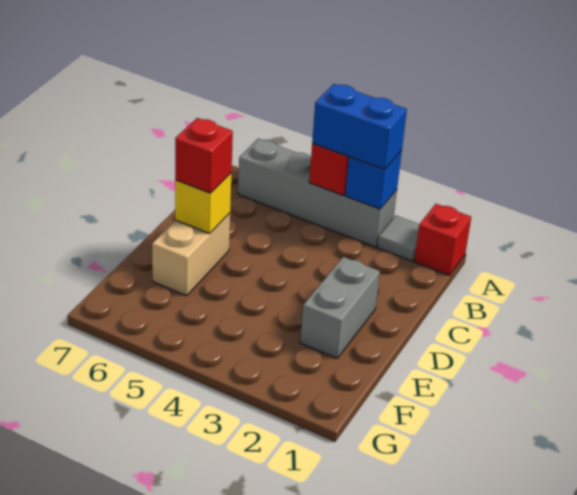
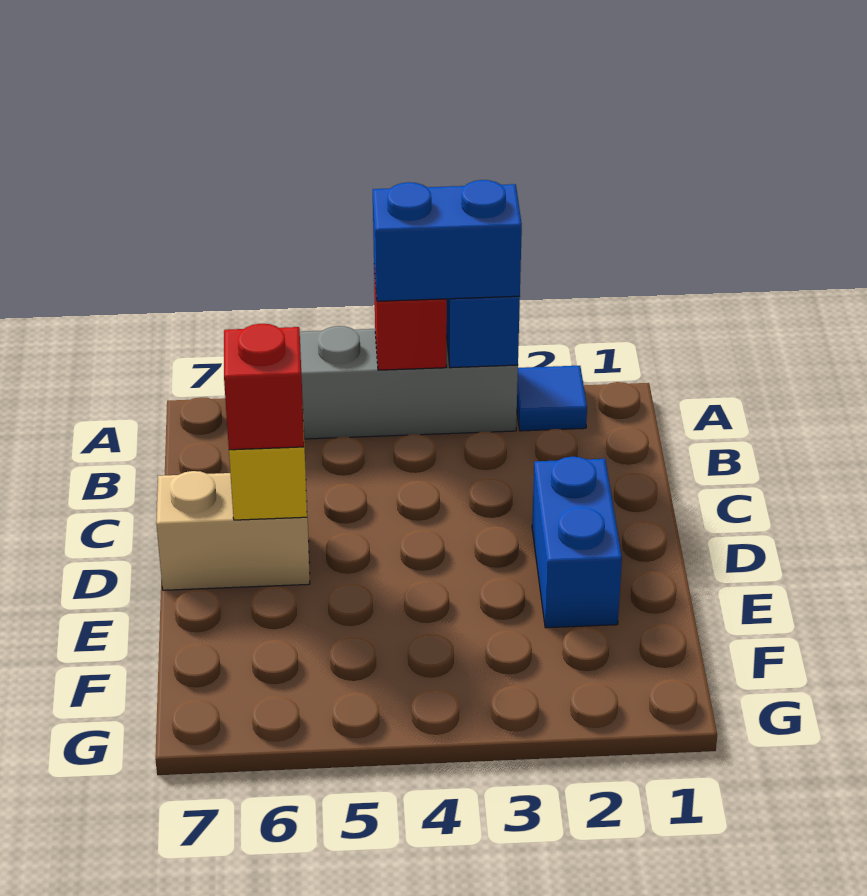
red brick A1 level 1 -> none
grey tile A2 level 1 -> blue tile A2 level 1
grey brick D2:E2 level 1 -> blue brick D2:E2 level 1
tan brick D6:E6 level 1 -> tan brick D6:D7 level 1

